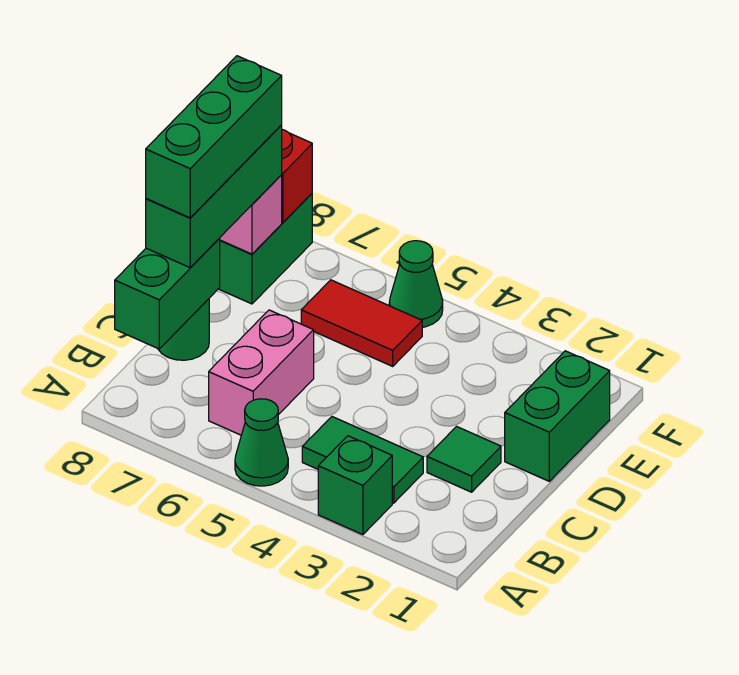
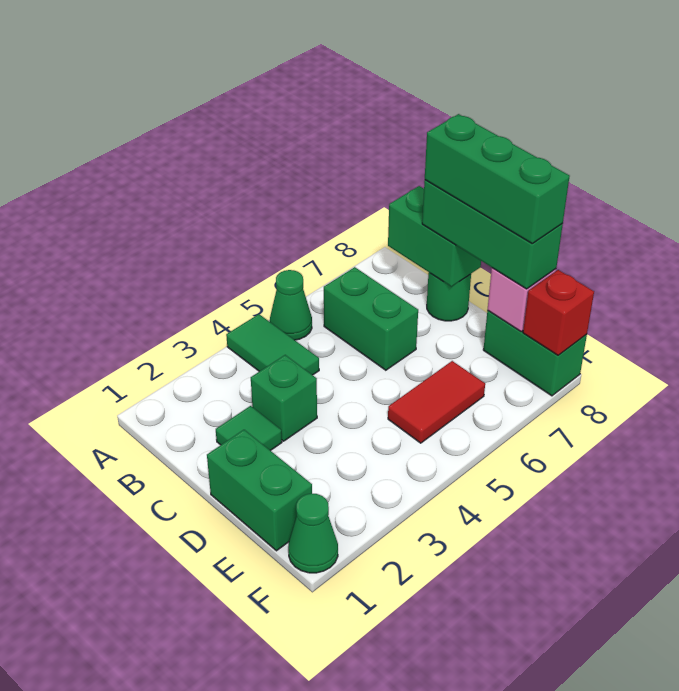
green brick A3 level 1 -> green brick C3 level 1
green tile B3:B4 level 1 -> green tile A4:B4 level 1
pink brick B6:C6 level 1 -> green brick B6:C6 level 1
green cone F5 level 1 -> green cone F1 level 1

